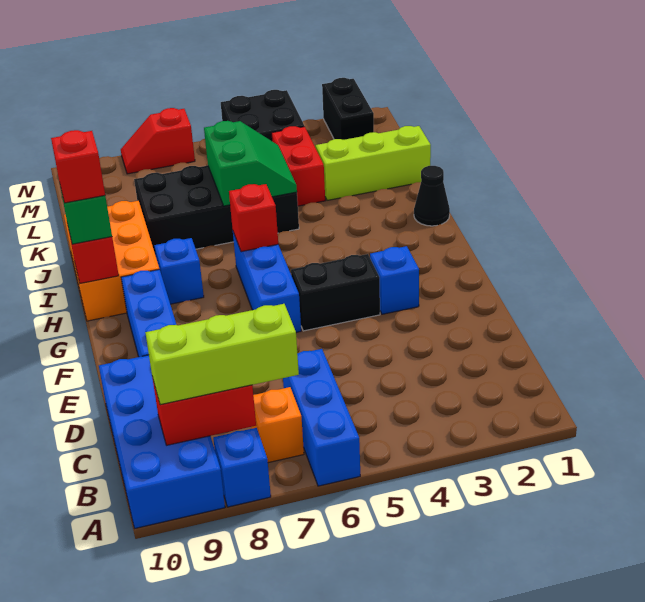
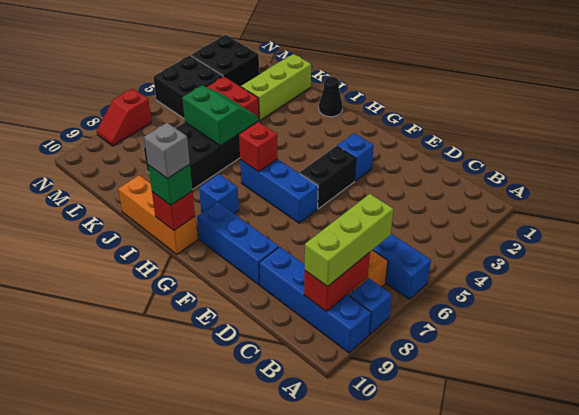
blue brick A9:D10 level 1 -> blue brick A9:D9 level 1
orange brick H9:J10 level 1 -> orange brick H10:J10 level 1
red brick H10 level 4 -> grey brick H10 level 4
black brick M2:N2 level 1 -> black brick M2:N3 level 1

